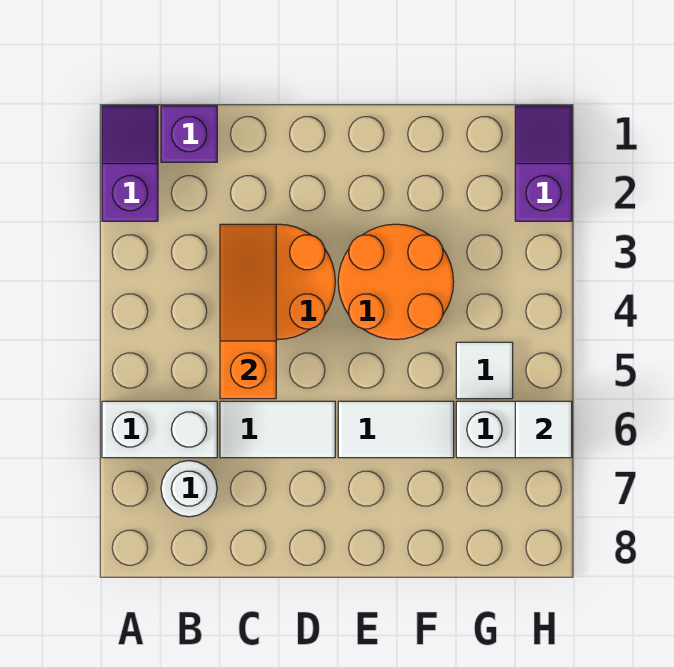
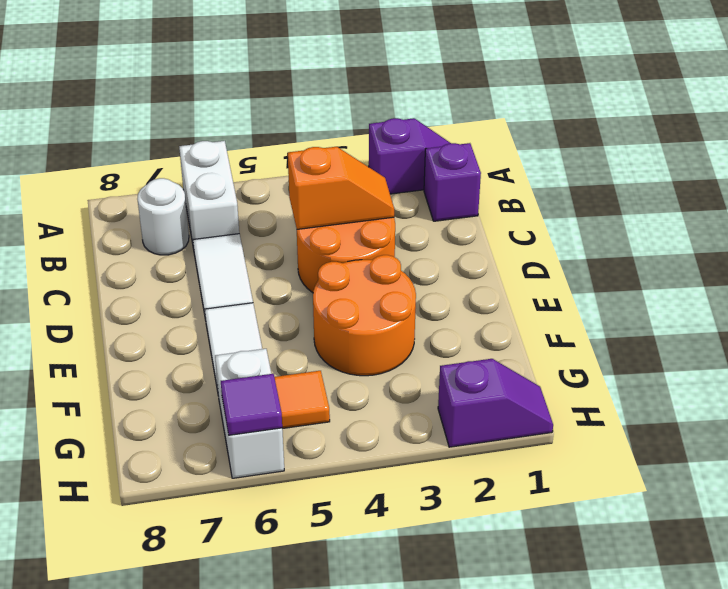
orange slope C3:C5 level 2 top 5 -> orange slope C3:C4 level 2 top 4
white tile G5 level 1 -> orange tile G5 level 1
white tile H6 level 2 -> purple tile H6 level 2

